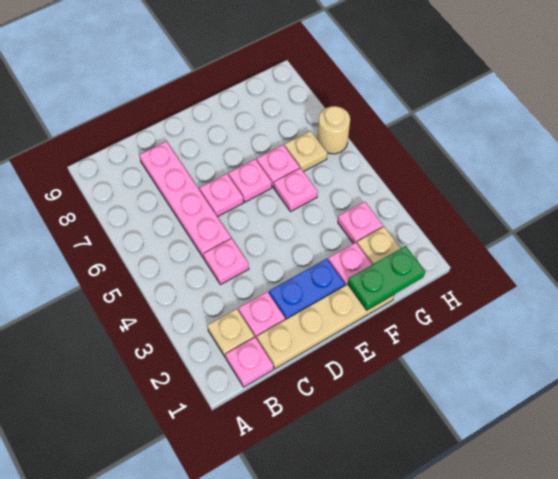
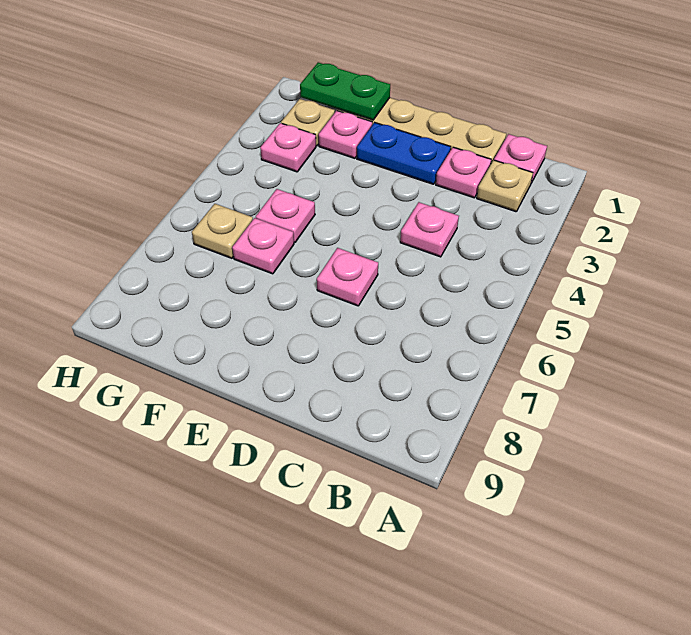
pink plate C5:C8 level 1 -> none
pink plate E6 level 1 -> none
tan round brick H6 level 1 -> none

